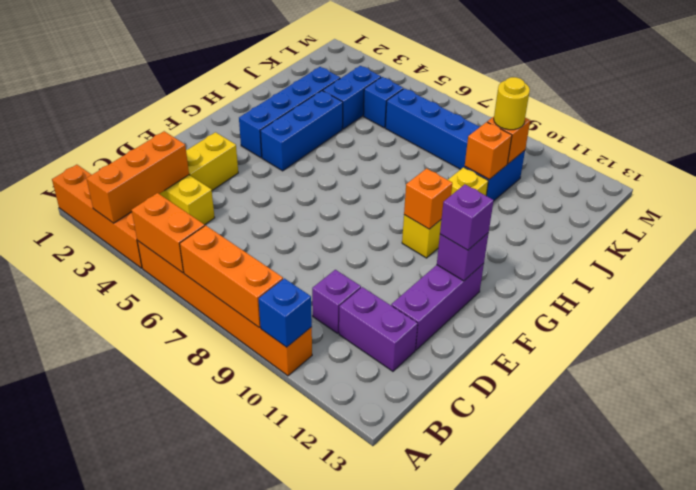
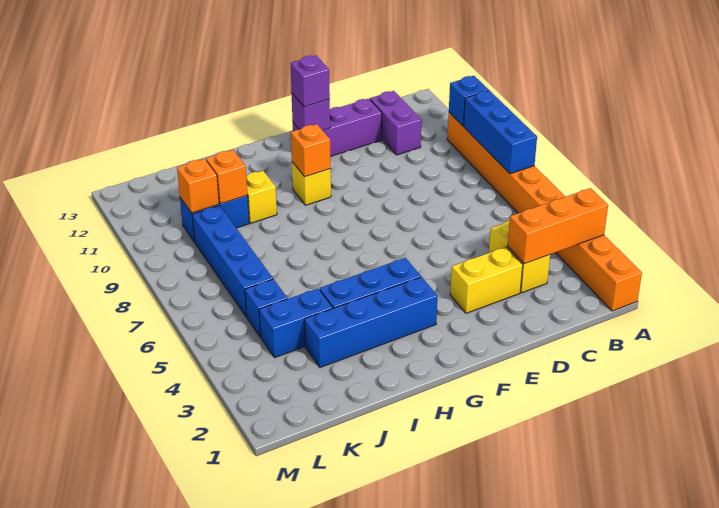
orange brick A5:A6 level 2 -> none
orange brick A7:A9 level 2 -> blue brick A7:A9 level 2
purple brick C10 level 1 -> none
yellow round brick K10 level 3 -> none

